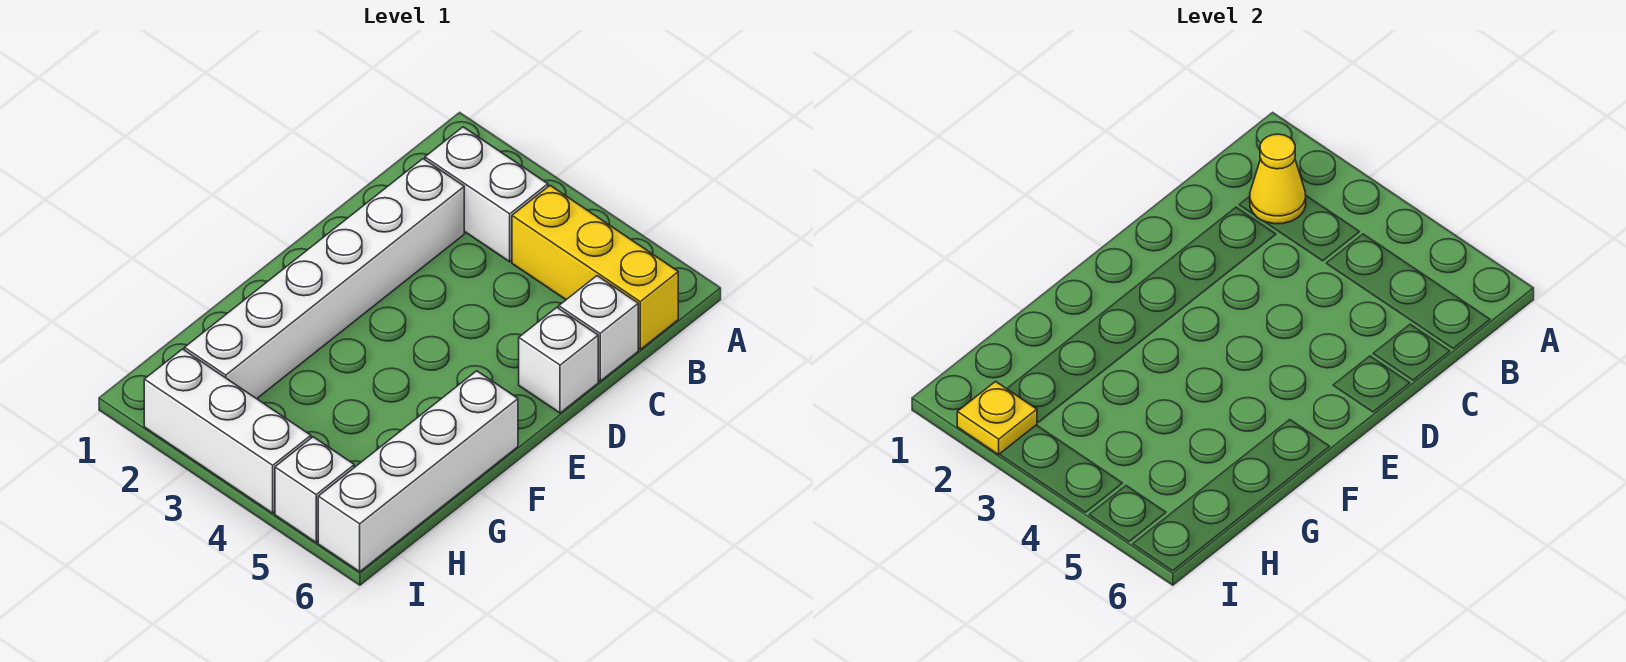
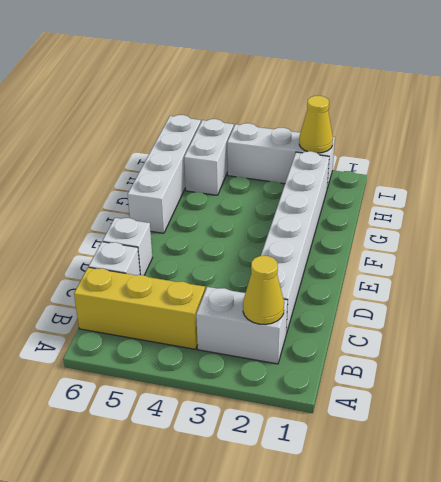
yellow plate I2 level 2 -> yellow cone I2 level 2
white brick I5 level 1 -> white brick H5:I5 level 1

